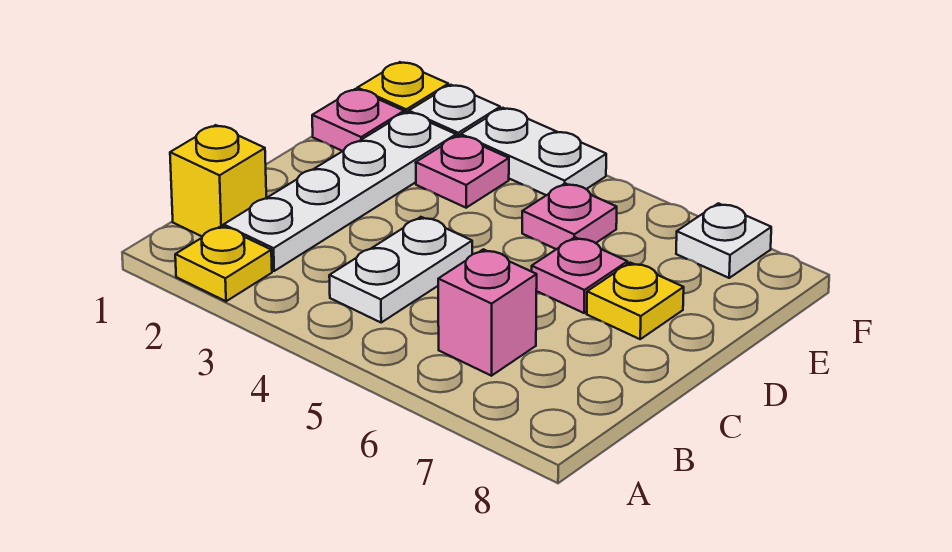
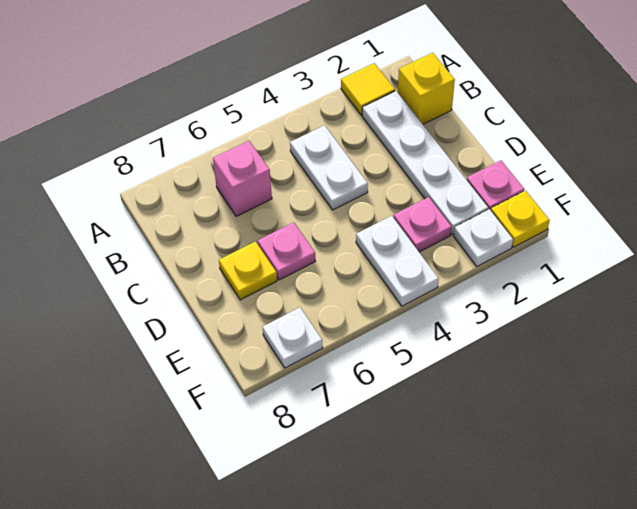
yellow plate A2 level 1 -> yellow tile A2 level 1
pink plate E5 level 1 -> none
white plate F3:F4 level 1 -> white plate E4:F4 level 1

